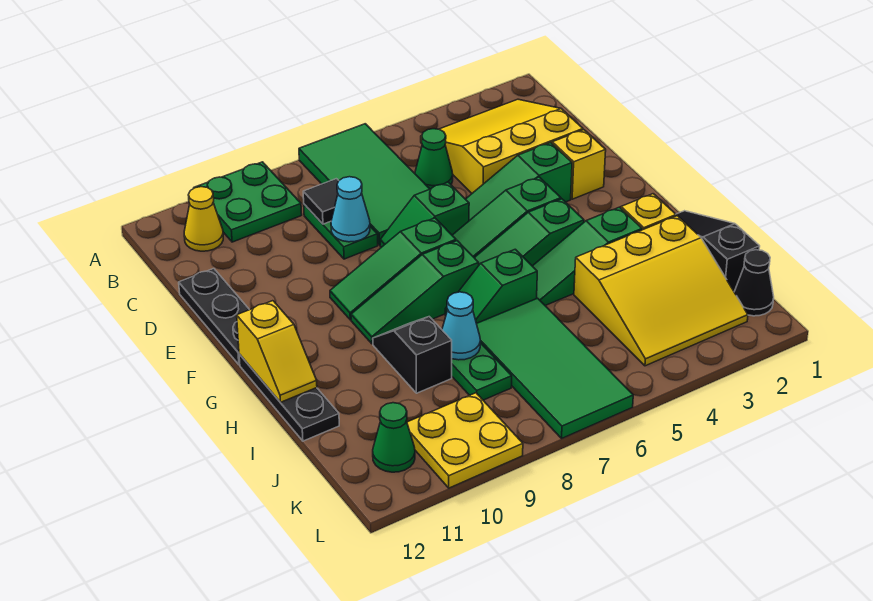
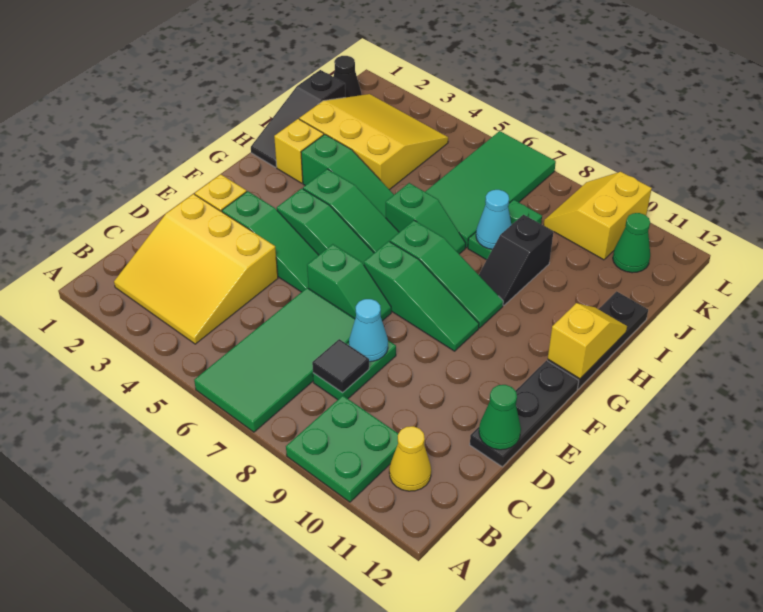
green cone C5 level 1 -> green cone D12 level 2
yellow plate K9:L10 level 1 -> yellow slope K9:L10 level 1 top 10

